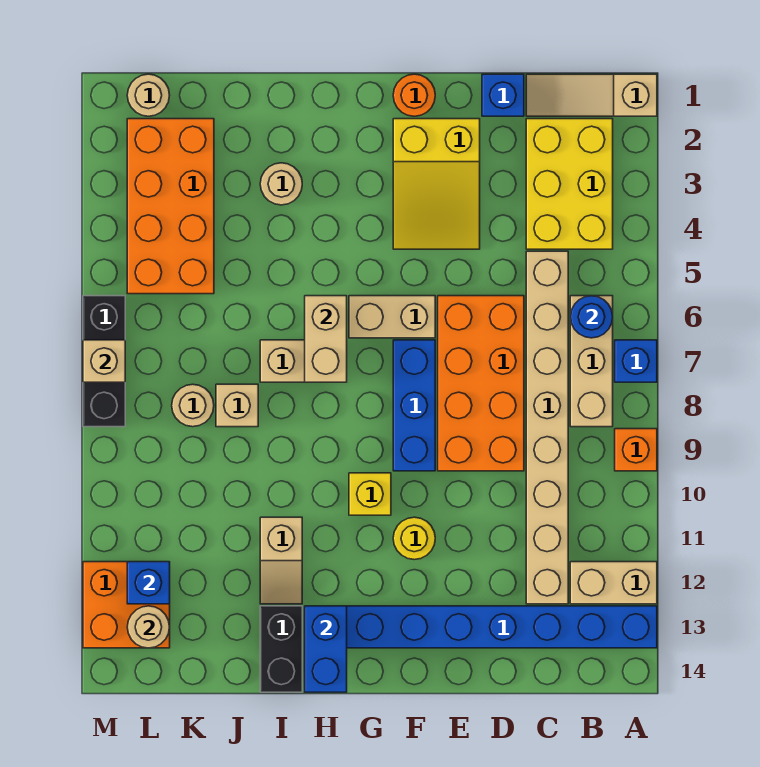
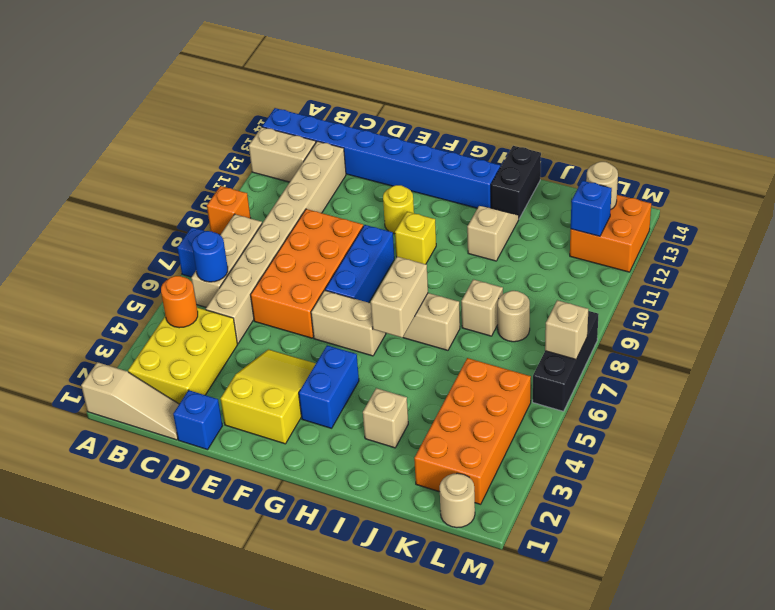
orange round brick F1 level 1 -> orange round brick B4 level 2
blue brick H13:H14 level 2 -> blue brick G3:G4 level 1
tan round brick I3 level 1 -> tan brick I3 level 1

